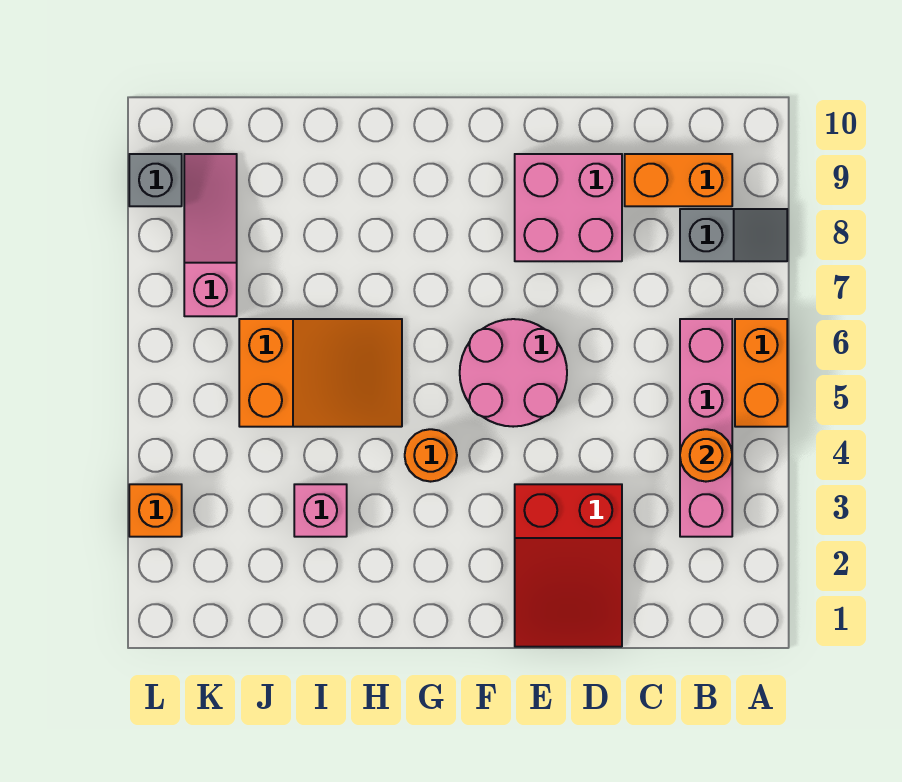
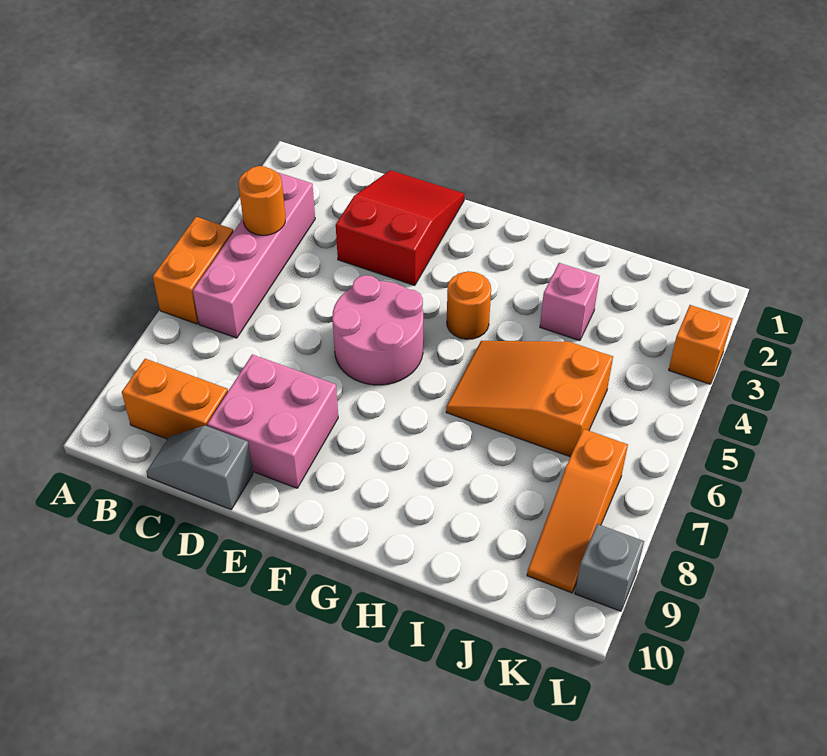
grey slope A8:B8 level 1 top B -> grey slope C10:D10 level 1 top D
pink slope K7:K9 level 1 top 7 -> orange slope K7:K9 level 1 top 7

